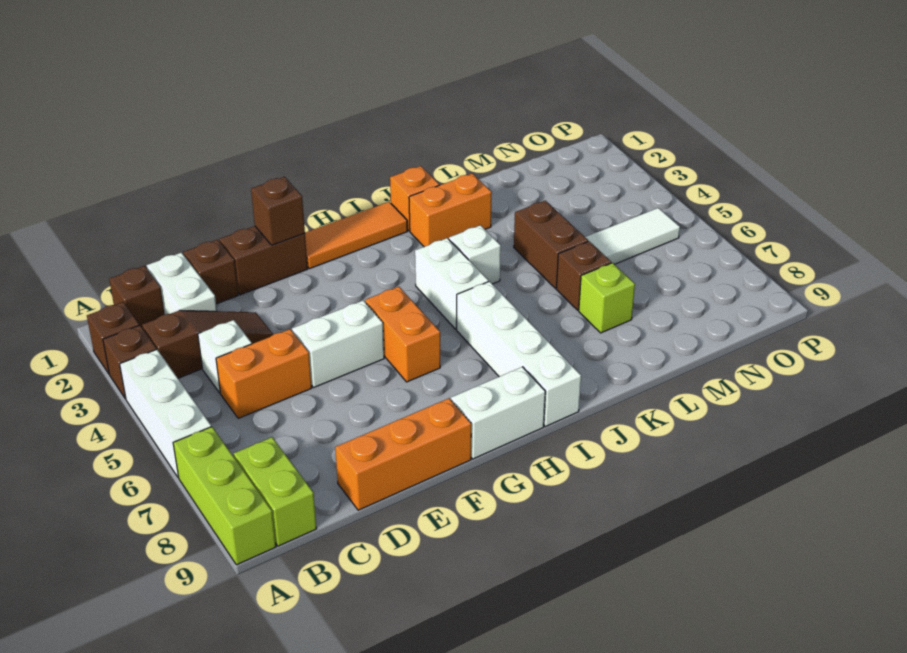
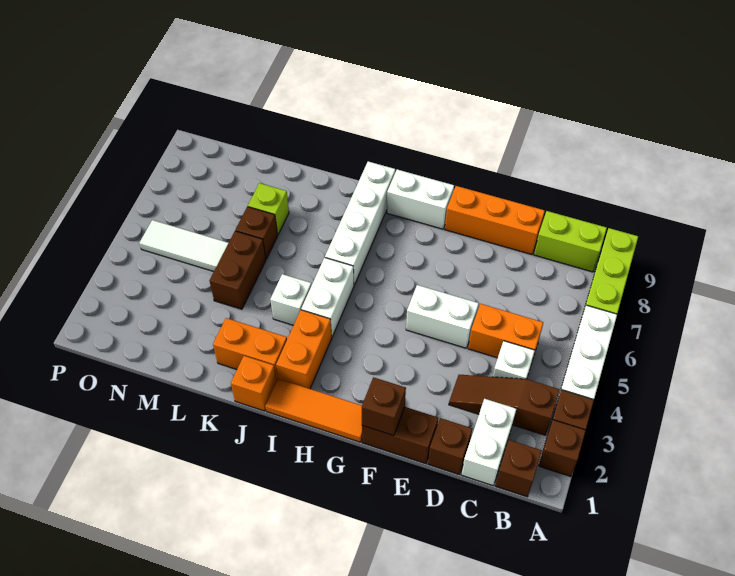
lime brick B8:B9 level 1 -> lime brick B9:C9 level 1
orange brick G5:G6 level 1 -> orange brick I2:I3 level 1

